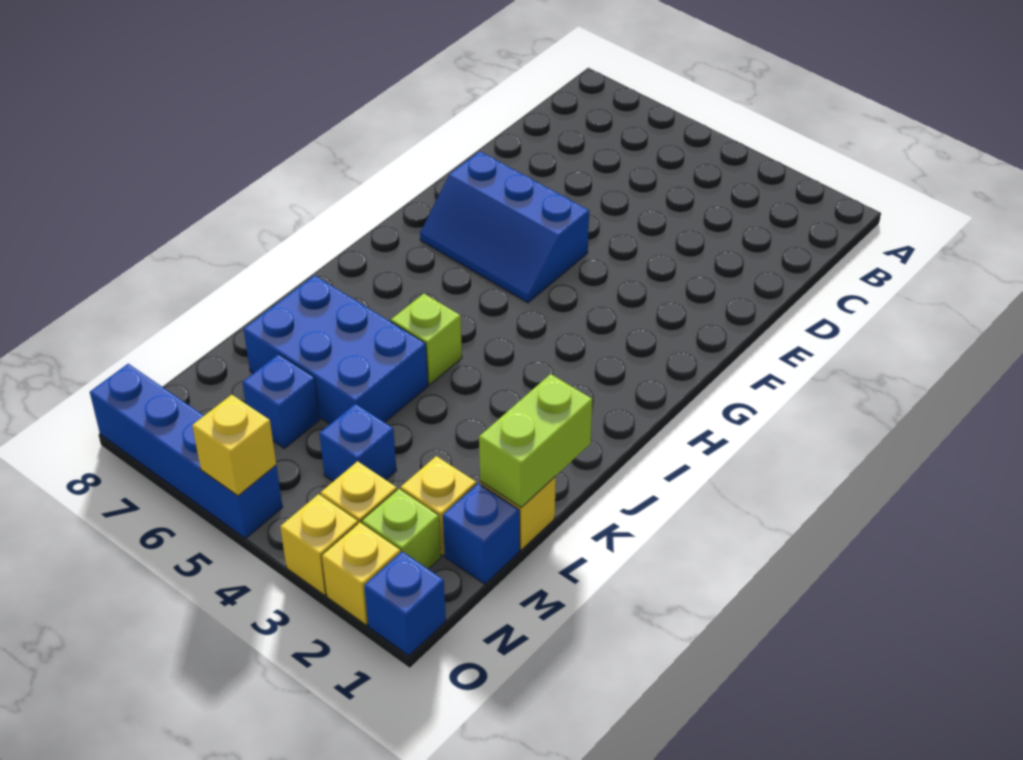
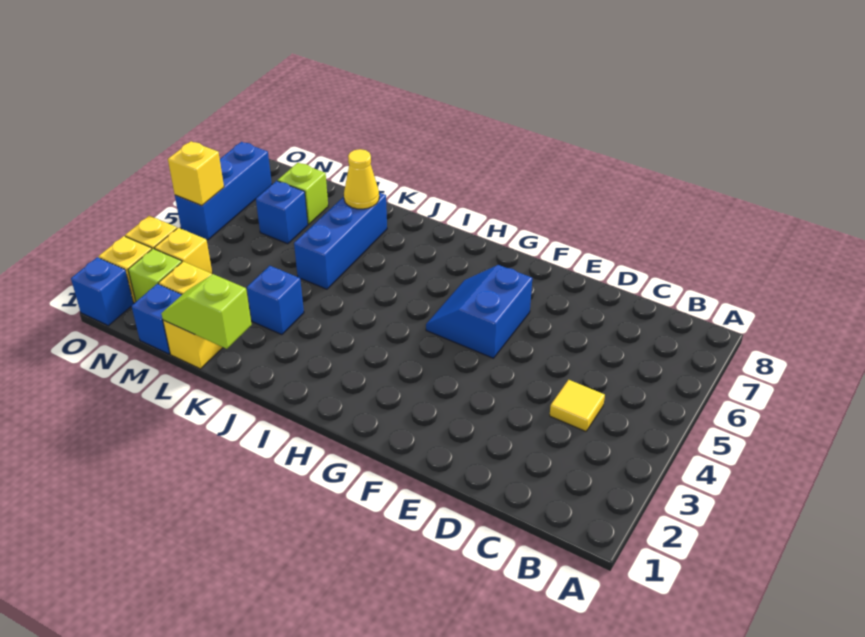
none -> yellow tile C4 level 1
blue slope F5:G7 level 1 top F -> blue slope F5:G6 level 1 top F
lime brick J5 level 1 -> lime brick M7 level 1
lime brick K1:L1 level 2 -> lime slope K1:L1 level 2 top K
blue brick K5:L7 level 1 -> blue brick K5:K7 level 1
none -> yellow cone K7 level 2
blue brick M4 level 1 -> blue brick K3 level 1
blue brick O5:O8 level 1 -> blue brick O5:O7 level 1

